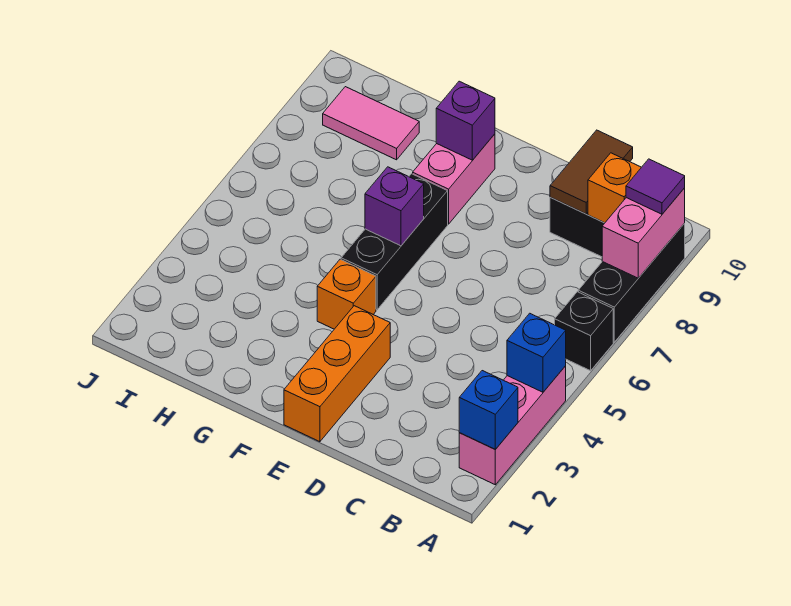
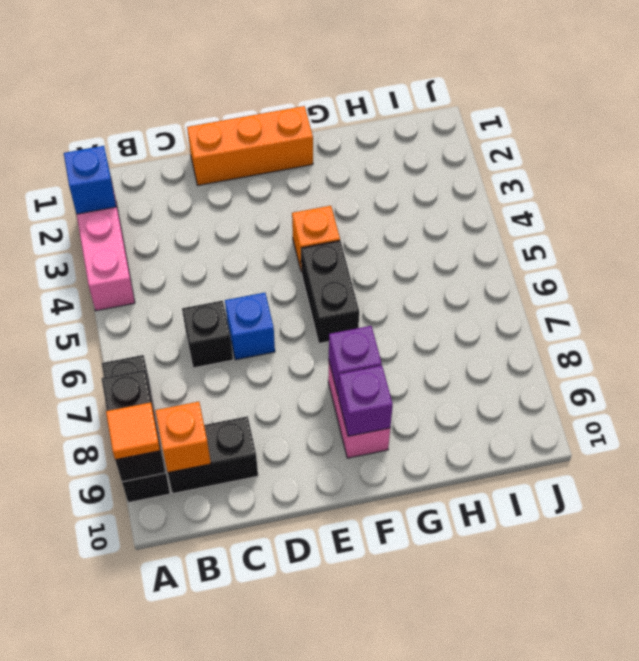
blue brick A4 level 2 -> blue brick D6 level 1
black brick A6 level 1 -> black brick C6 level 1
pink brick A8:A9 level 2 -> black brick A8:A9 level 2
purple tile A9 level 3 -> orange tile A9 level 3
brown tile C9:C10 level 2 -> none
orange brick E1:E3 level 1 -> orange brick D1:F1 level 1
black brick F5:F7 level 1 -> black brick F5:F6 level 1
purple brick F6 level 2 -> purple brick F8 level 2
pink tile H9:I9 level 1 -> none

